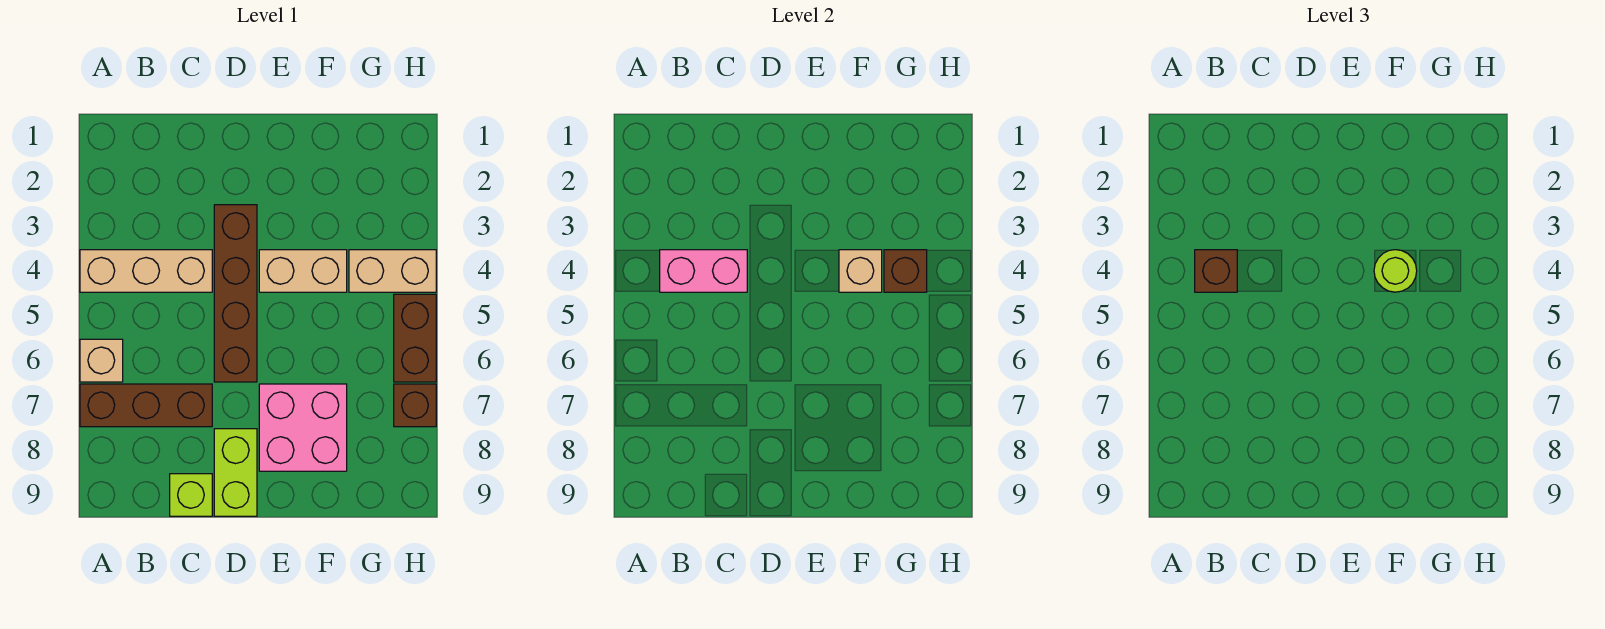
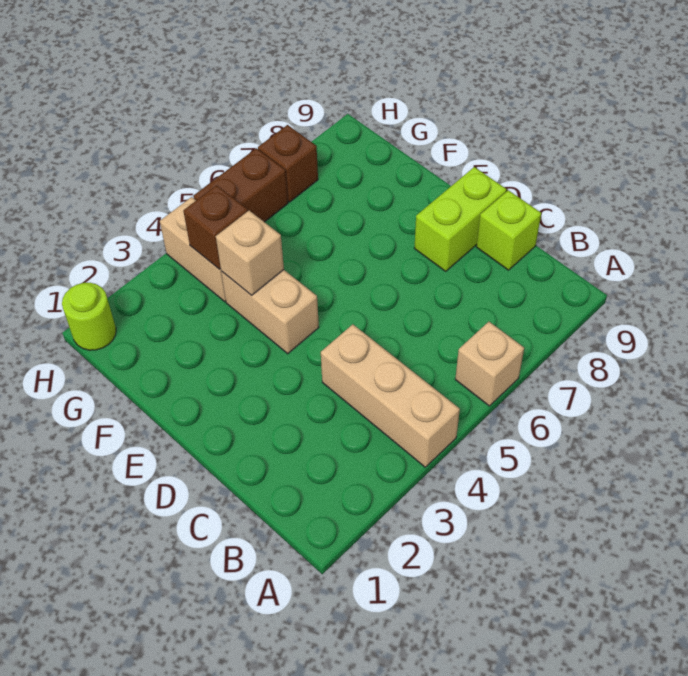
brown brick A7:C7 level 1 -> none
pink brick B4:C4 level 2 -> none
brown brick B4 level 3 -> none
brown brick D3:D6 level 1 -> none
pink brick E7:F8 level 1 -> none
lime round brick F4 level 3 -> lime round brick H1 level 1

